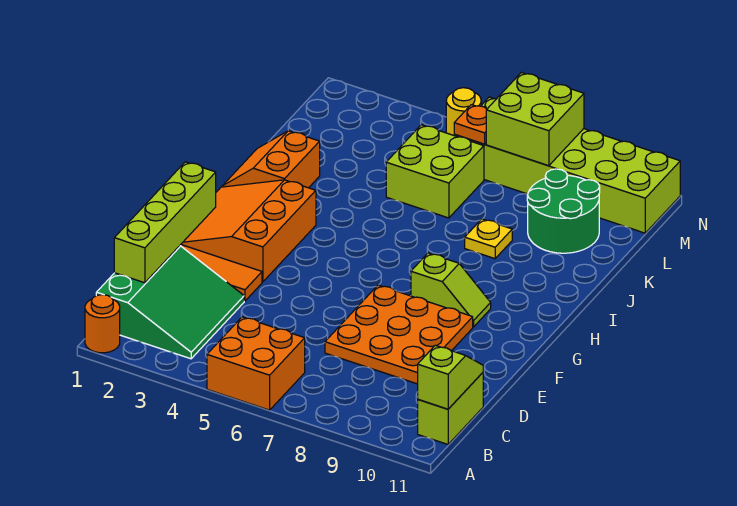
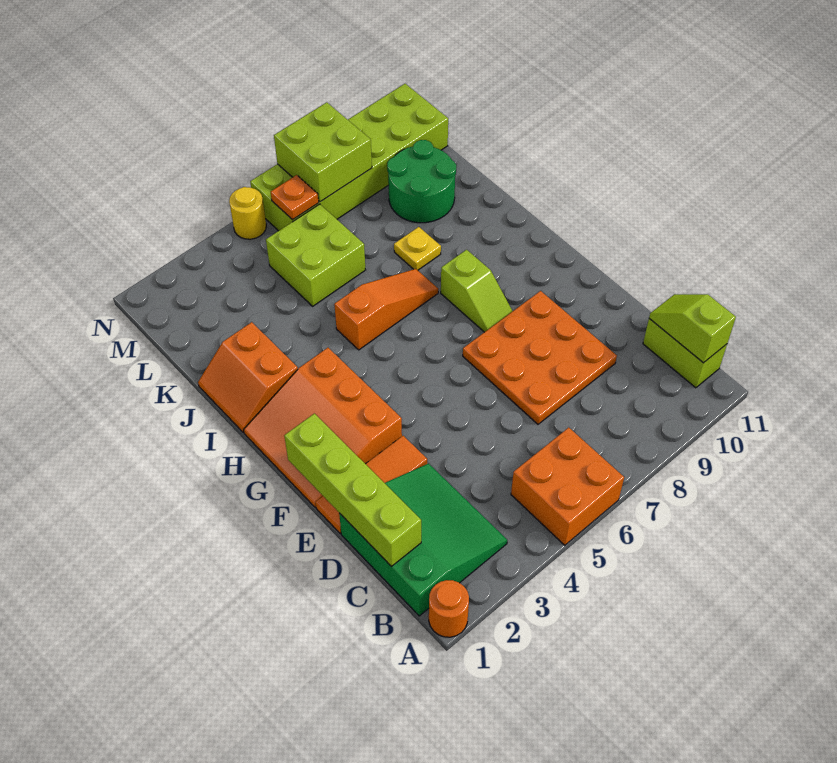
lime slope G8:G9 level 1 top 8 -> lime slope G8:H8 level 1 top H
none -> orange slope I5:I7 level 1 top 5

